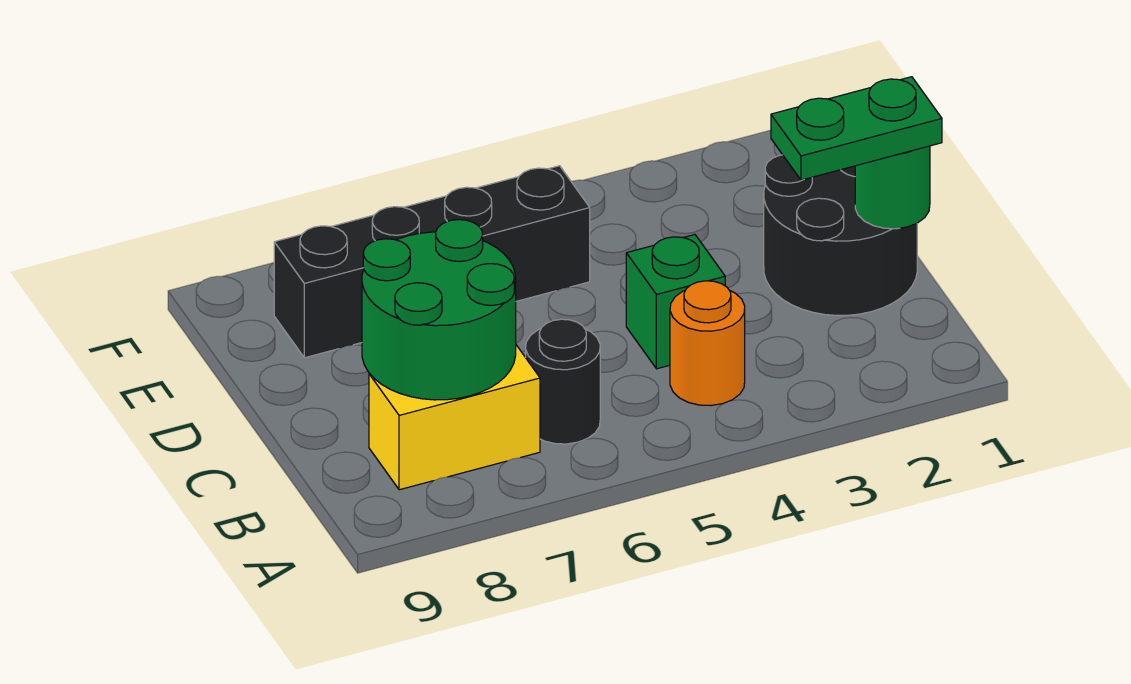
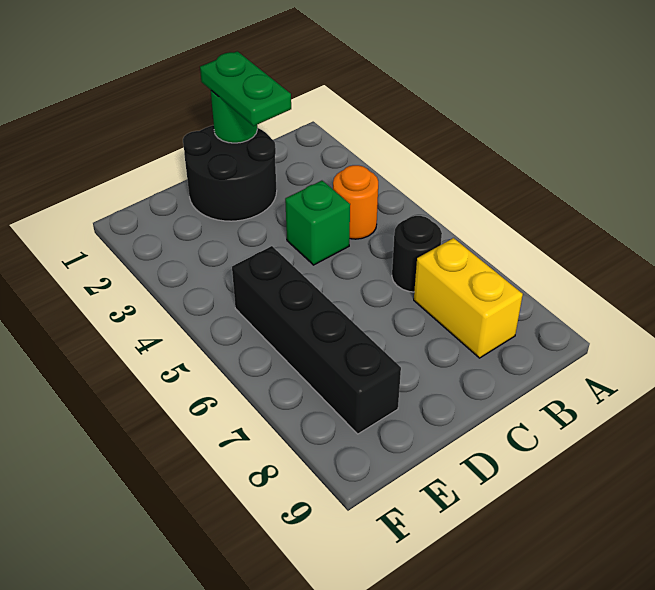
green round brick B7:C8 level 2 -> none

